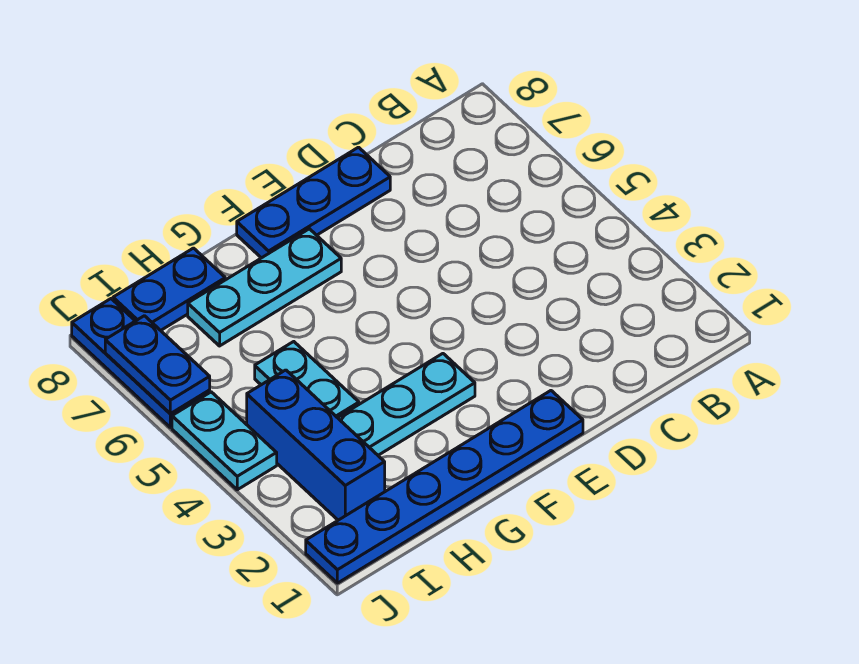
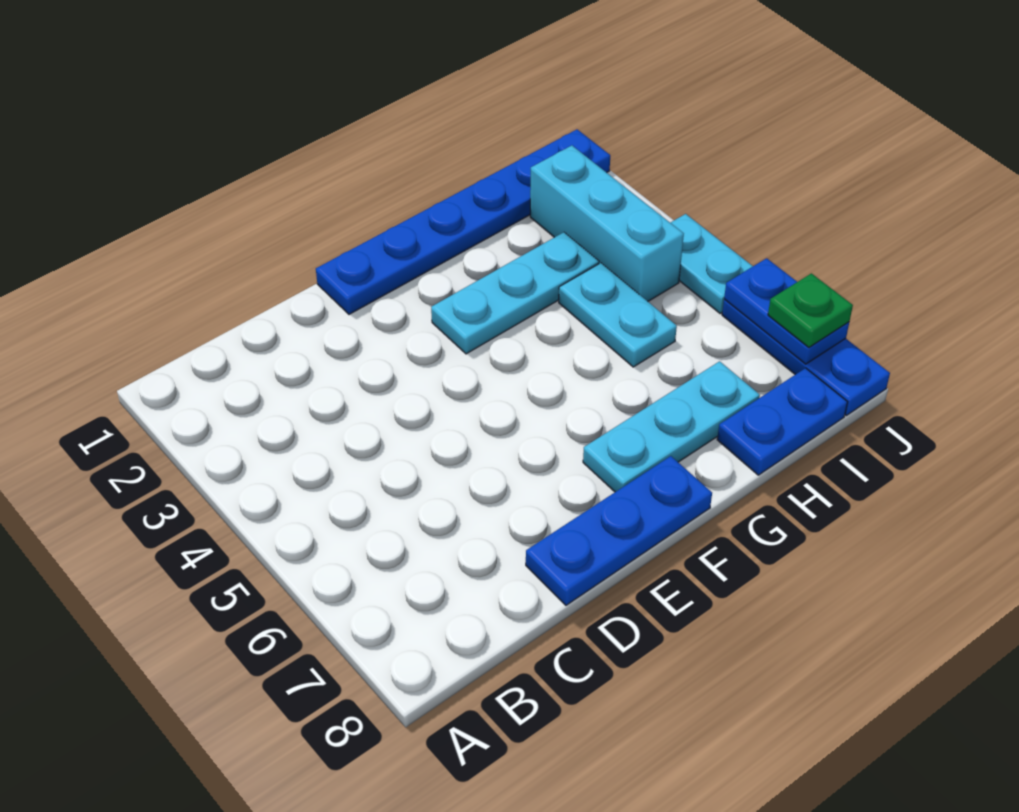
blue brick I2:I4 level 1 -> cyan brick I2:I4 level 1
none -> green plate J7 level 3

